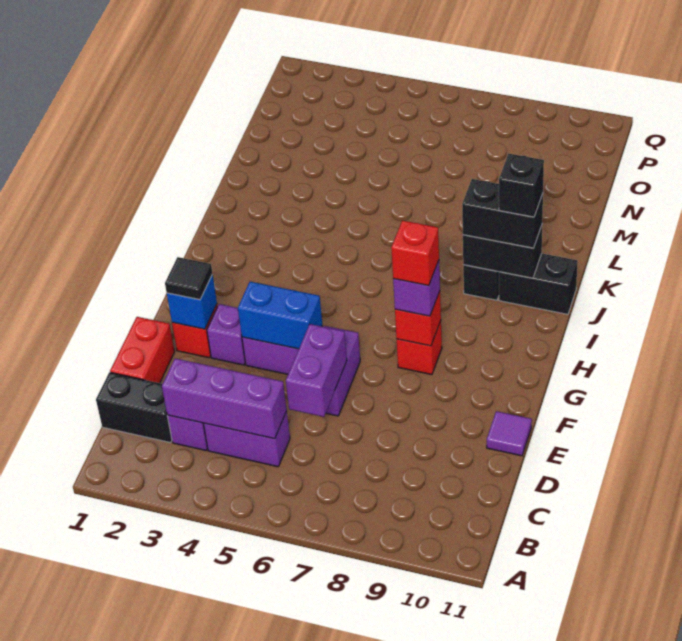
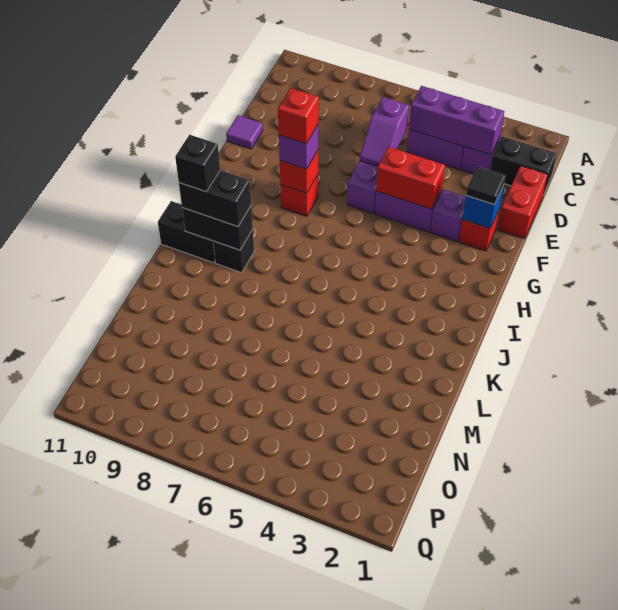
purple brick D6:E6 level 2 -> purple slope D6:E6 level 2 top D
blue brick F4:F5 level 2 -> red brick F4:F5 level 2

